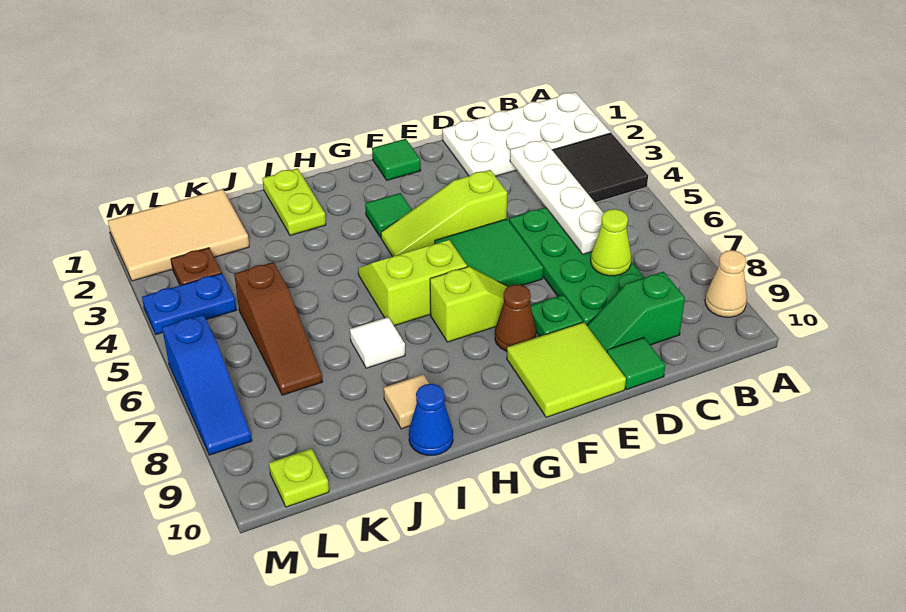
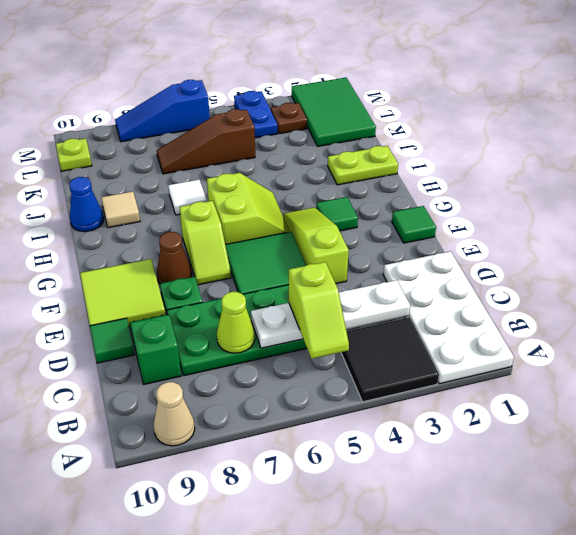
none -> lime slope B5:C5 level 3 top C
tan tile K1:M2 level 1 -> green tile K1:M2 level 1

